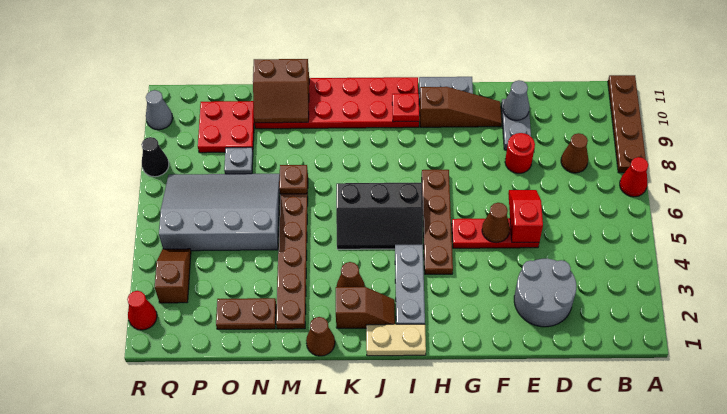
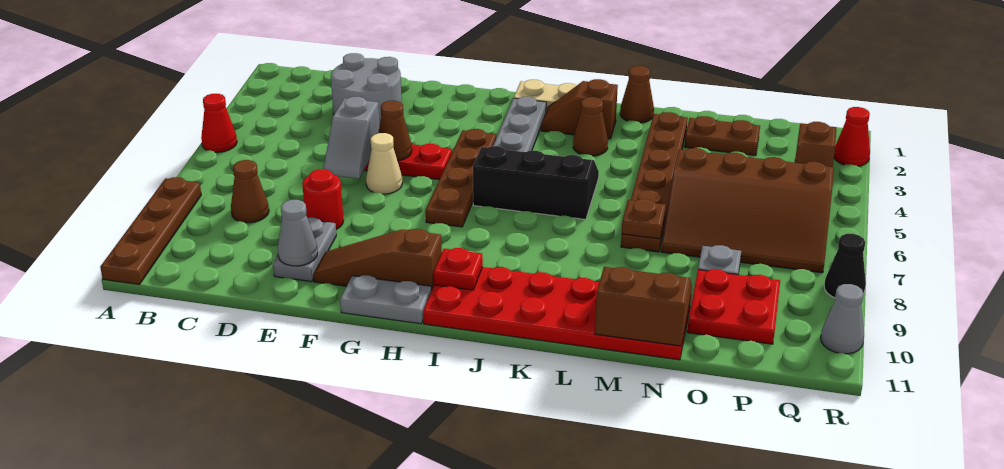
red cone A7 level 1 -> red cone A5 level 1
red slope E5:E6 level 2 top 5 -> grey slope E5:E6 level 2 top 5
none -> tan cone F6 level 1
grey slope N5:Q7 level 1 top 5 -> brown slope N5:Q7 level 1 top 5

